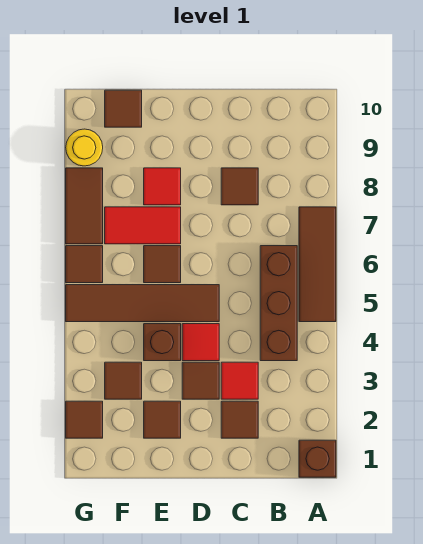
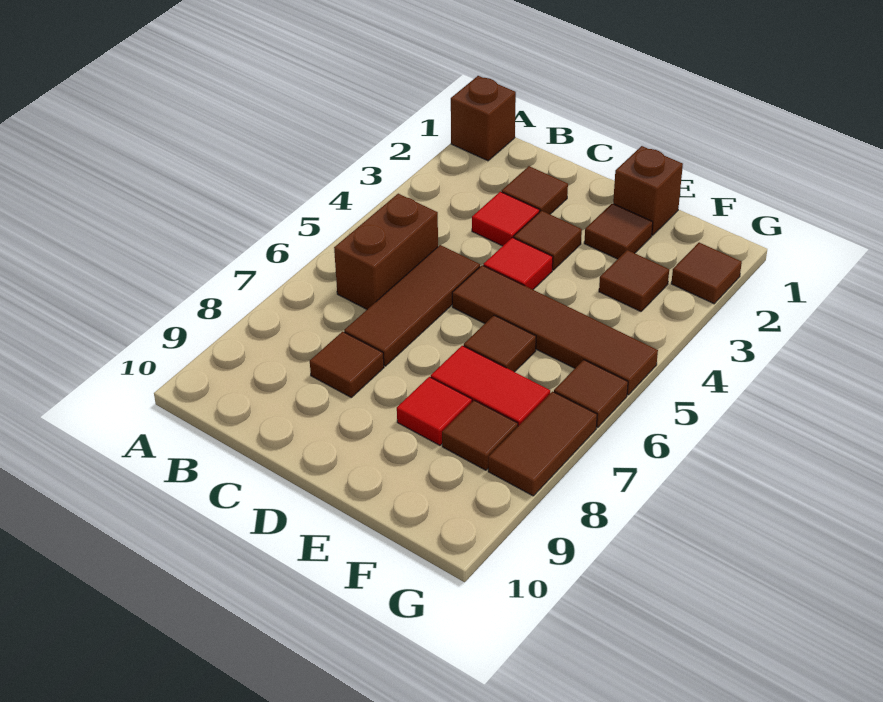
brown tile A5:A7 level 1 -> brown tile C5:C7 level 1
brown brick B4:B6 level 1 -> brown brick B5:B6 level 1
brown brick E4 level 1 -> brown brick E1 level 1
brown tile F10 level 1 -> brown tile F8 level 1
yellow round brick G9 level 1 -> none

